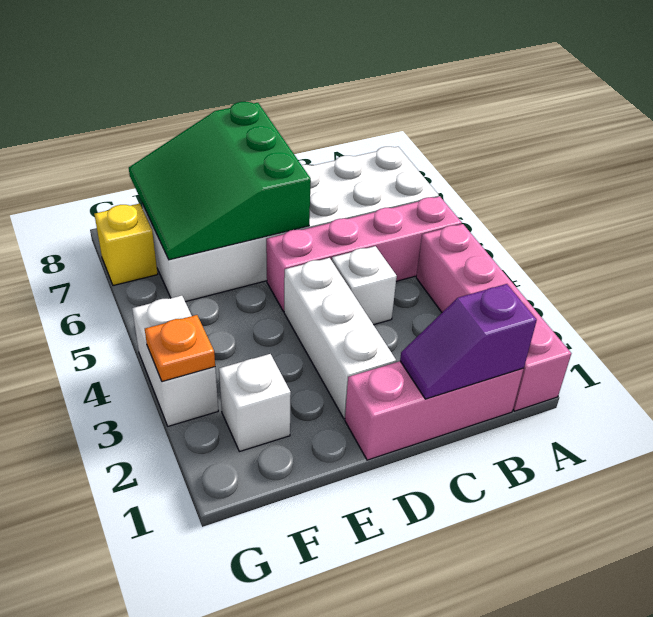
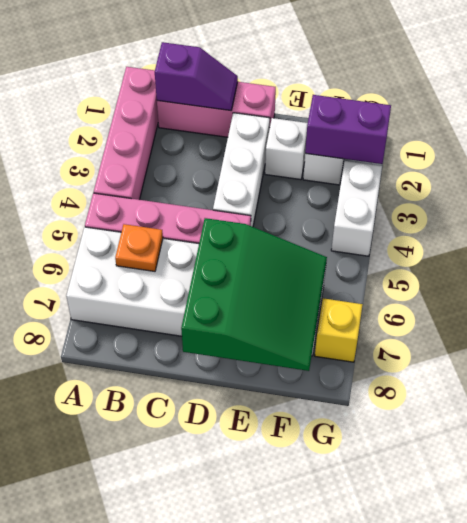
white brick C4 level 1 -> white brick E2 level 1
none -> purple brick F2:G2 level 2
orange plate G3 level 2 -> orange plate B6 level 2

